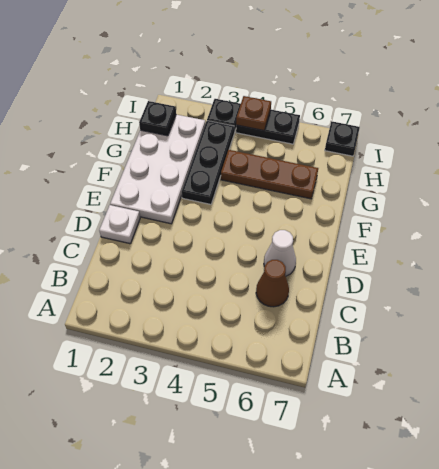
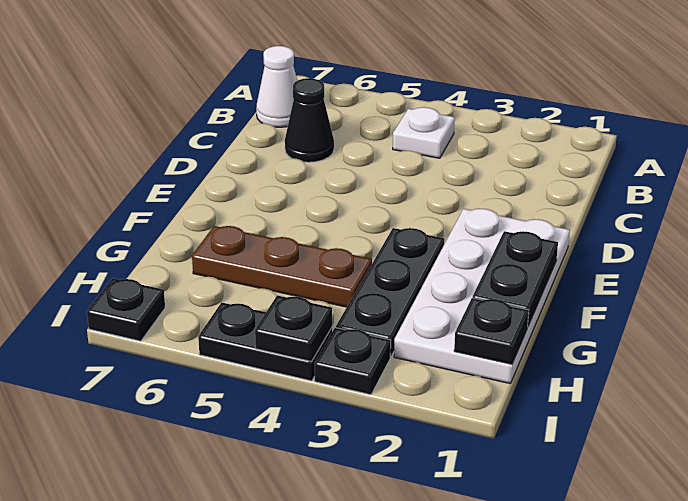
brown cone C6 level 1 -> black cone C6 level 1
white plate D1 level 1 -> white plate B4 level 1
white cone D6 level 1 -> white cone B7 level 1
none -> black plate F1:G1 level 2
brown plate I4 level 2 -> black plate I4 level 2

